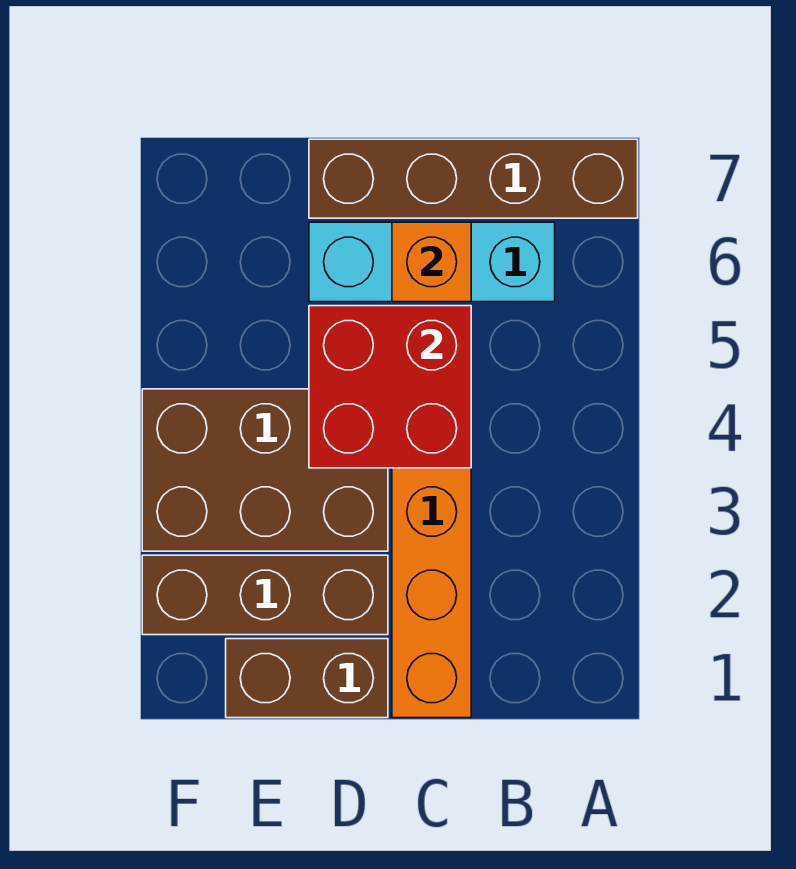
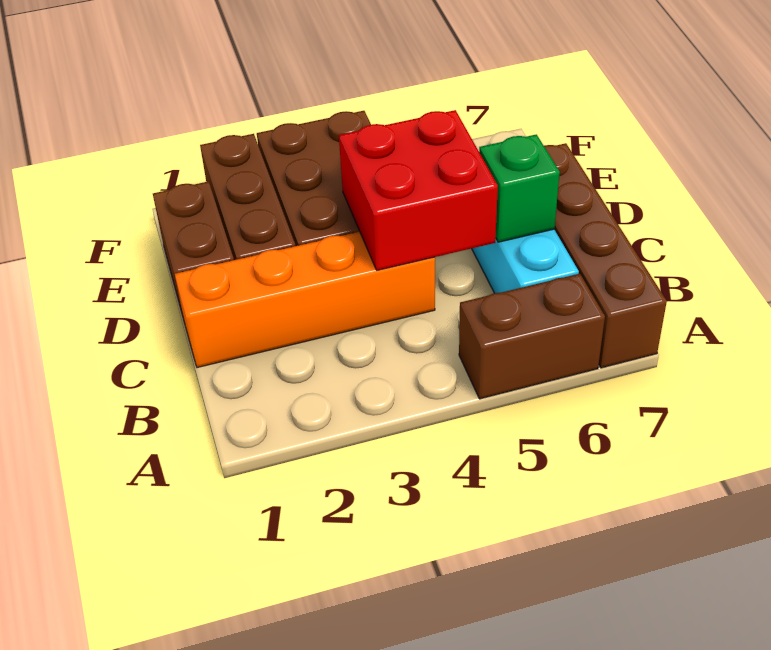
none -> brown brick A5:A6 level 1
orange brick C6 level 2 -> green brick C6 level 2

